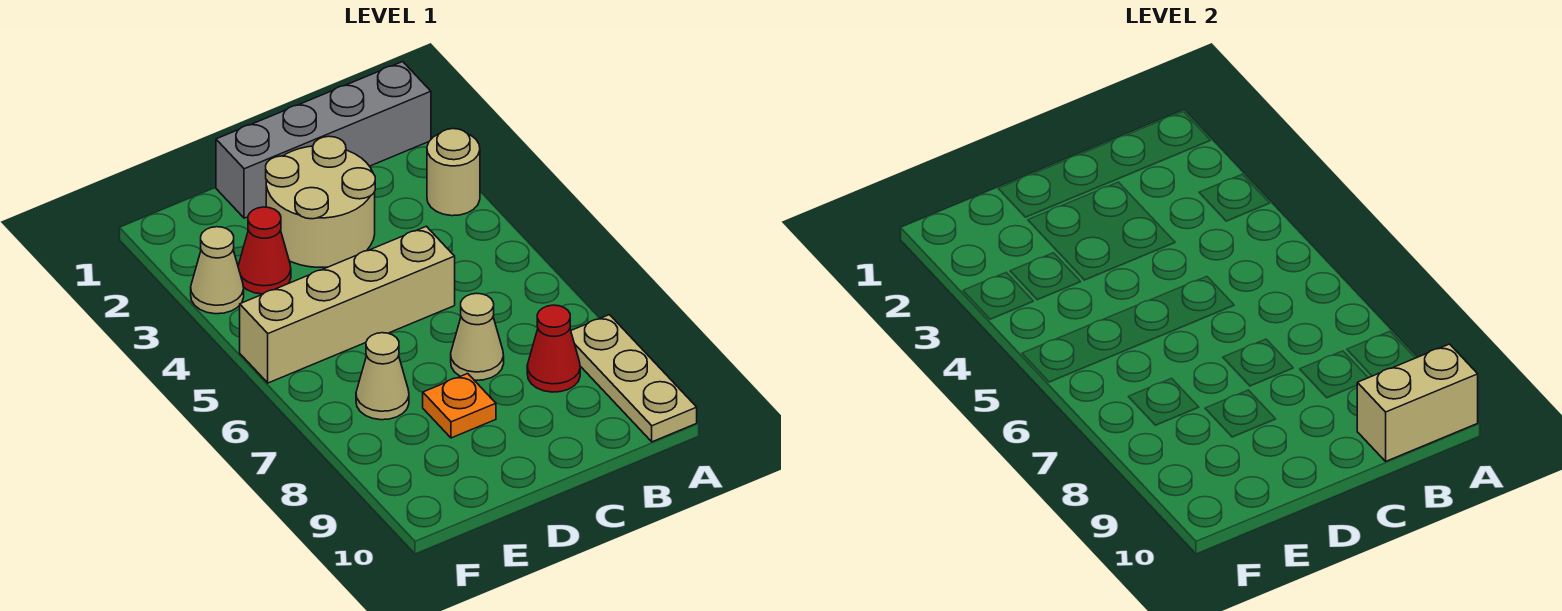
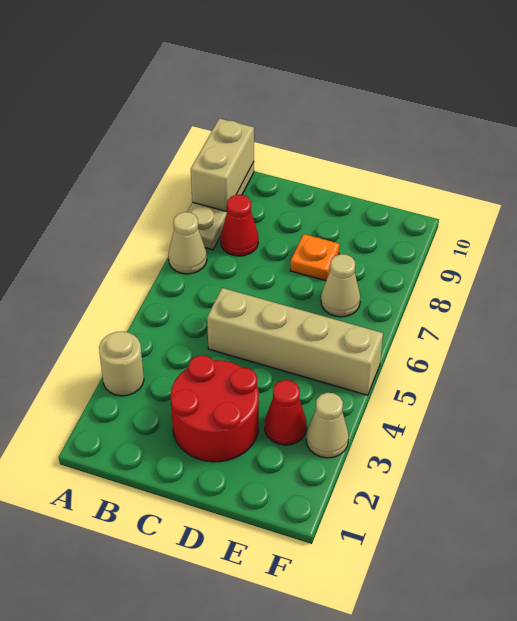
grey brick A1:D1 level 1 -> none
tan brick A10:B10 level 2 -> tan brick A9:A10 level 2
tan round brick C2:D3 level 1 -> red round brick C2:D3 level 1
tan cone C7 level 1 -> tan cone A7 level 1

